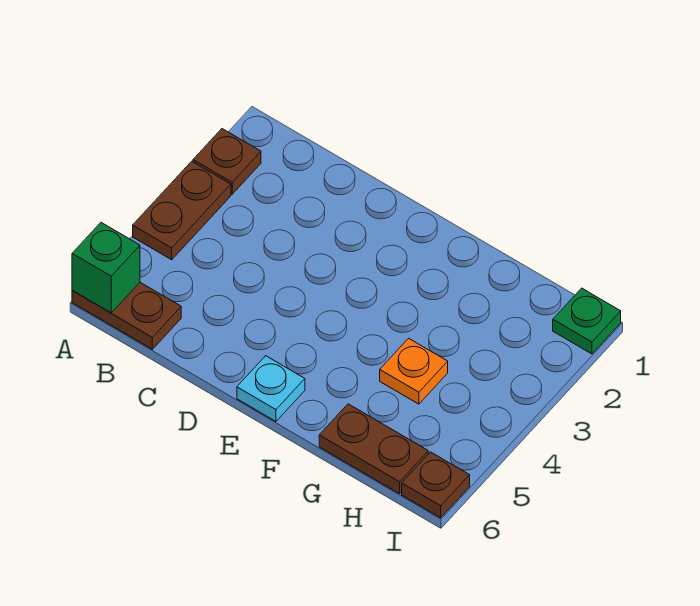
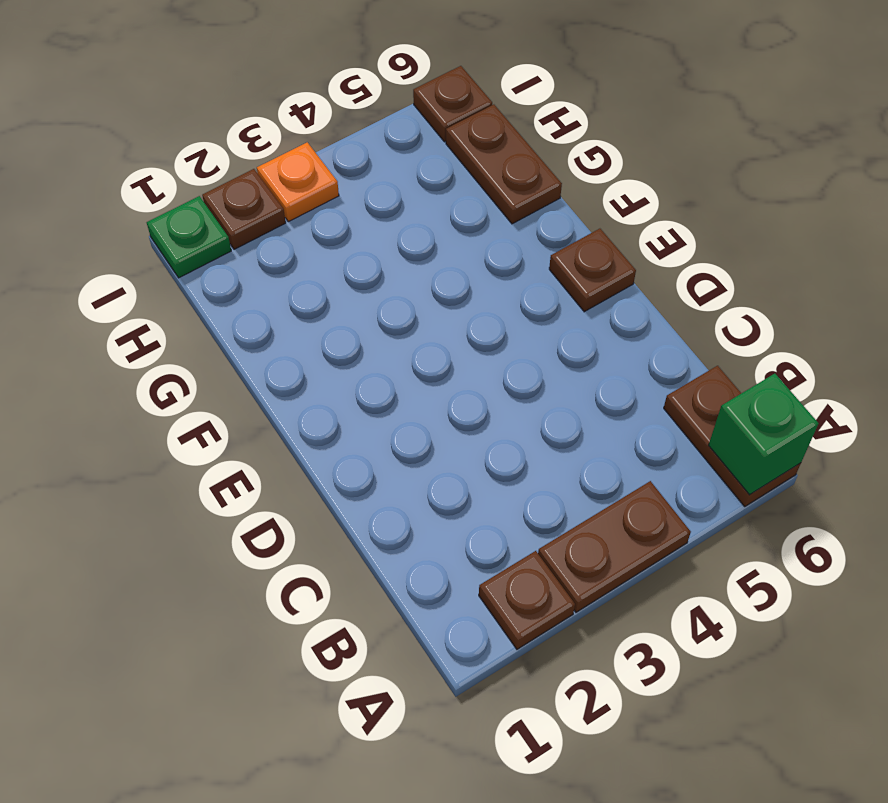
cyan plate E6 level 1 -> brown plate E6 level 1
orange plate G4 level 1 -> orange plate I3 level 1
none -> brown plate I2 level 1

